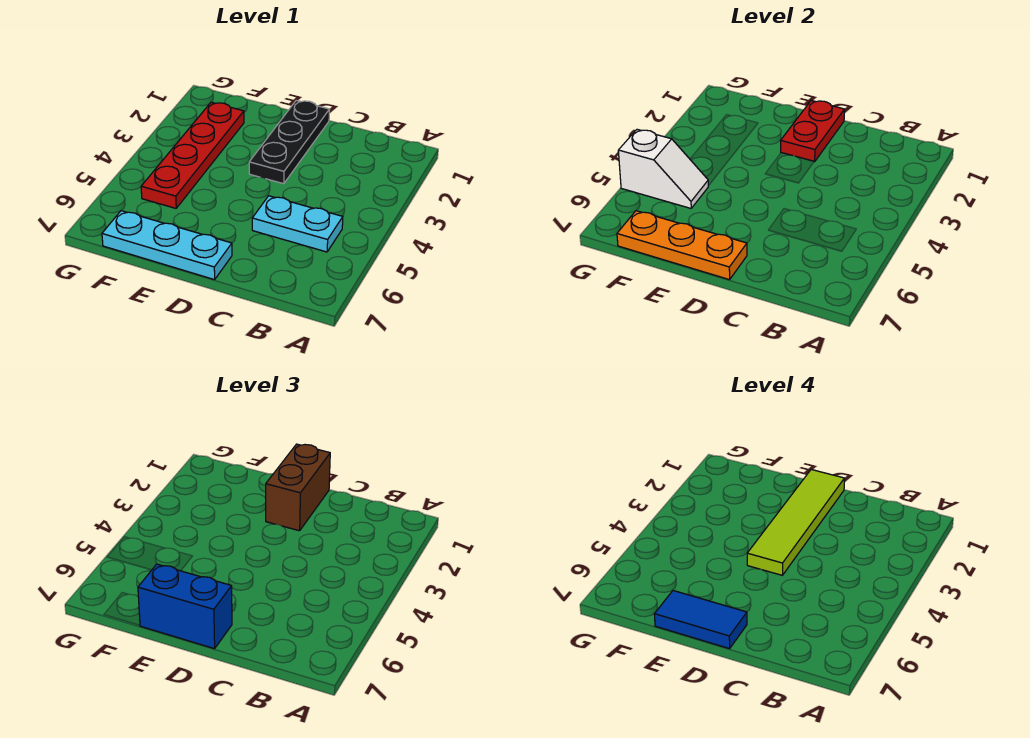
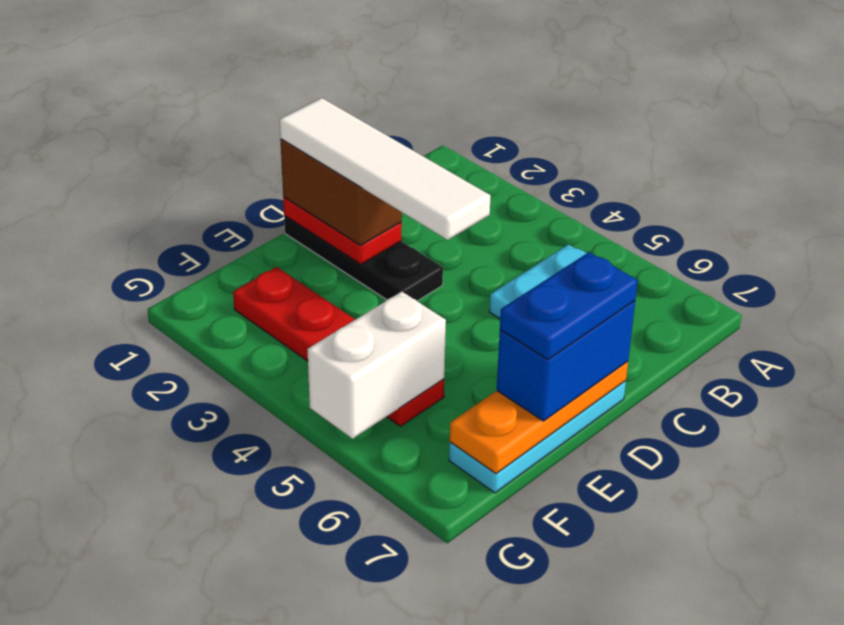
lime tile D1:D4 level 4 -> white tile D1:D4 level 4
blue tile D7:E7 level 4 -> blue plate D7:E7 level 4
white slope F5:G5 level 2 top G -> white brick F5:G5 level 2

